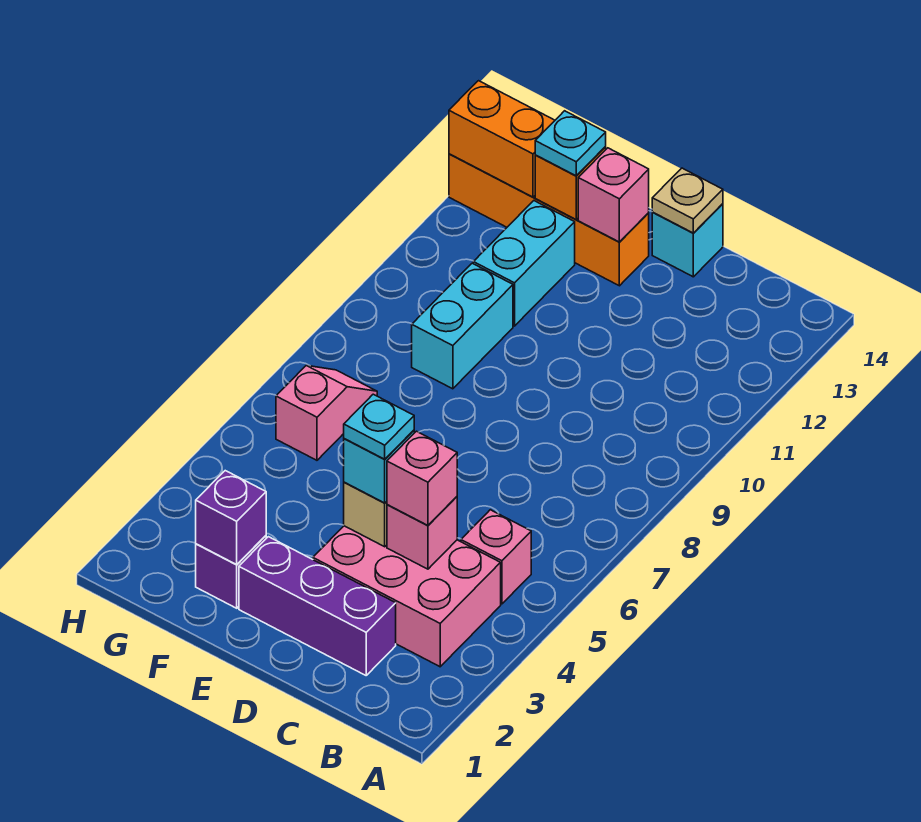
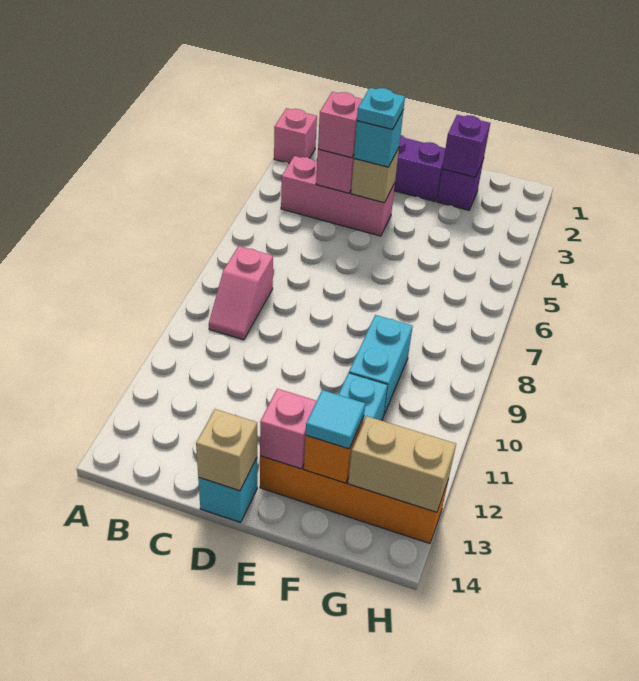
pink brick B3:D4 level 1 -> pink brick B4:D4 level 1
pink brick B5 level 1 -> pink brick A2 level 1
tan plate D14 level 2 -> tan brick D14 level 2
cyan plate F13 level 3 -> cyan tile F13 level 3
pink slope G6:G7 level 1 top 6 -> pink slope B8:B9 level 1 top 8
orange brick G13:H13 level 2 -> tan brick G13:H13 level 2

